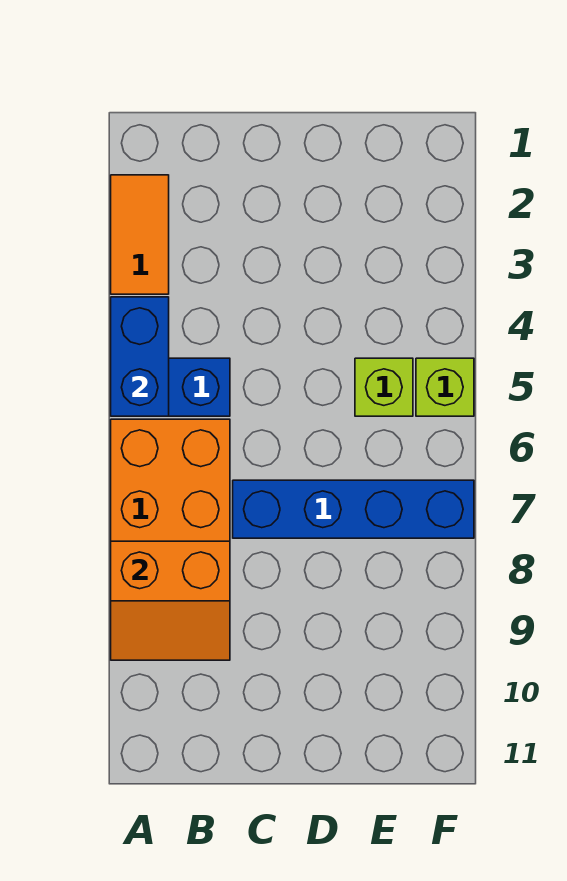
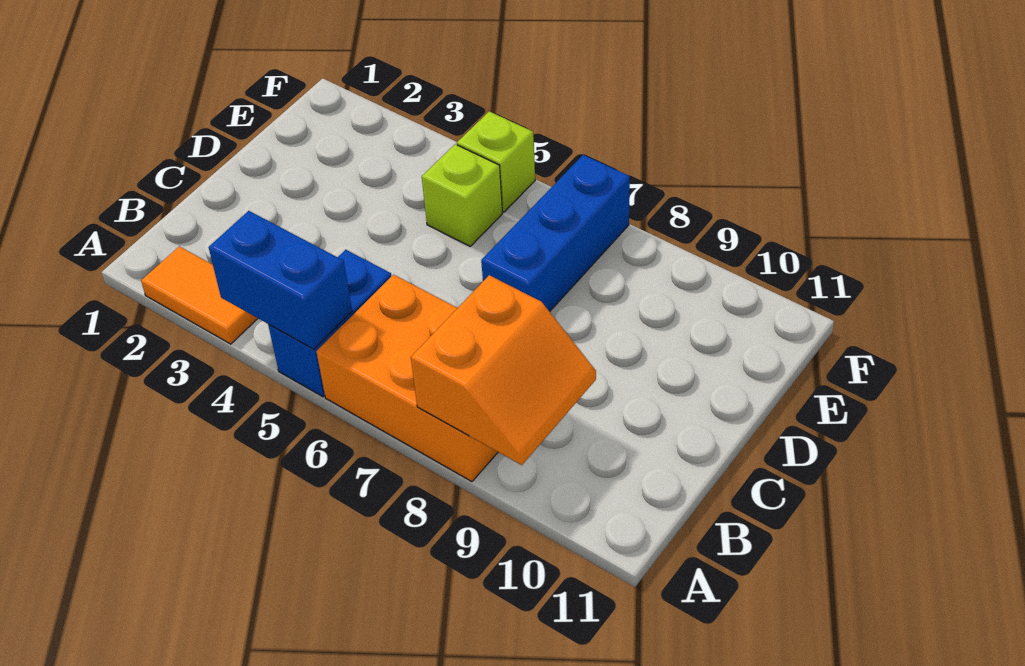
blue brick C7:F7 level 1 -> blue brick D7:F7 level 1

